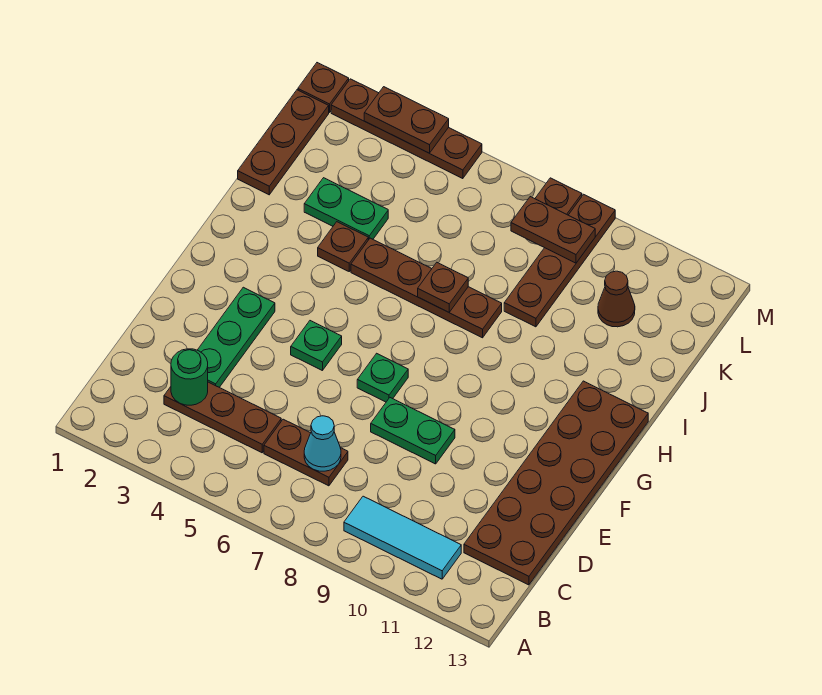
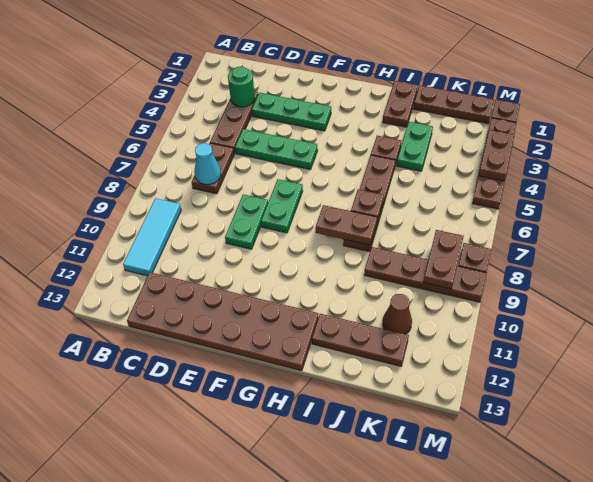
green plate F5 level 1 -> green plate D5:F5 level 1
green plate F7 level 1 -> green plate F7:F8 level 1
none -> brown plate H8:I8 level 2
none -> brown plate I1:I2 level 1
none -> brown plate I12:K12 level 1

